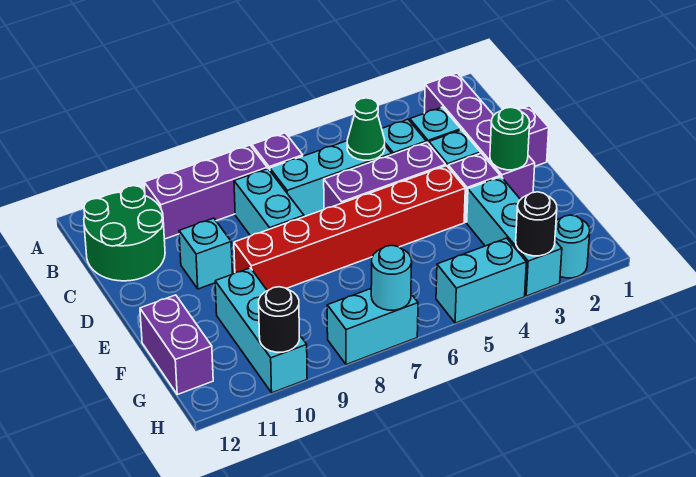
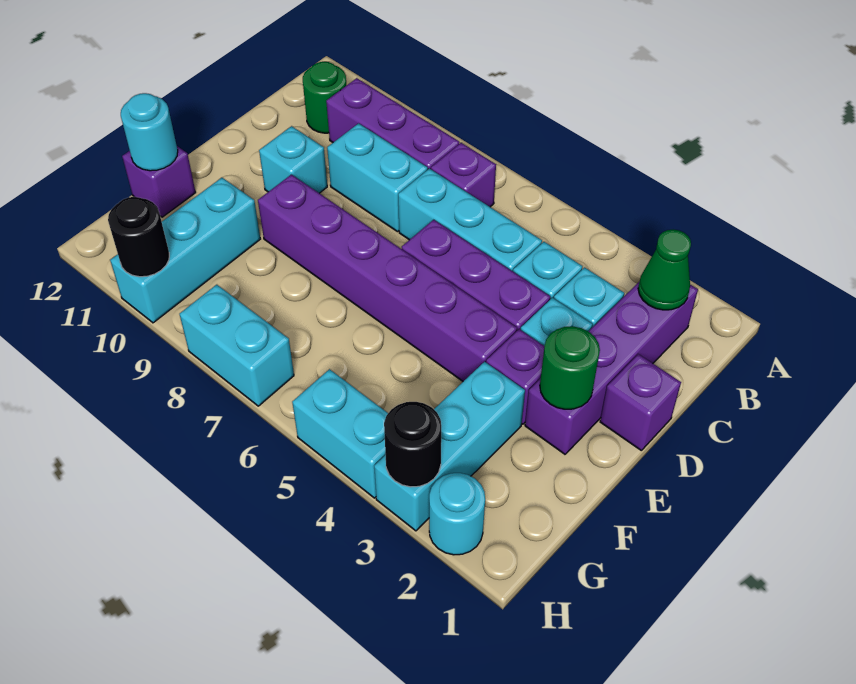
green round brick B11:C12 level 1 -> green round brick B11 level 1
green cone C5 level 2 -> green cone B2 level 2
cyan brick C8:D8 level 1 -> cyan brick C8:C9 level 1
red brick E4:E9 level 1 -> purple brick E4:E9 level 1
purple brick F12:G12 level 1 -> purple brick F12 level 1
cyan round brick H7 level 2 -> cyan round brick F12 level 2

